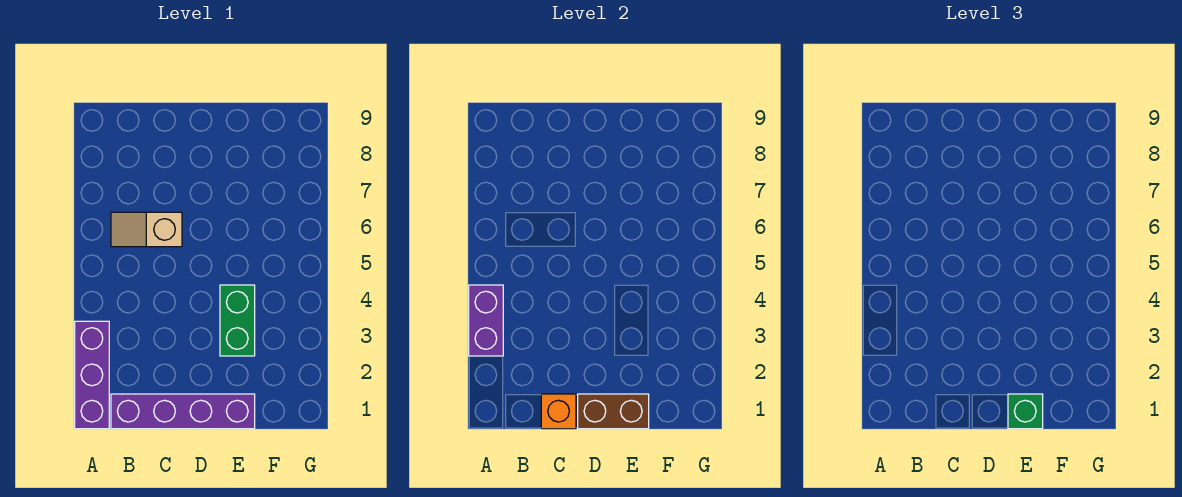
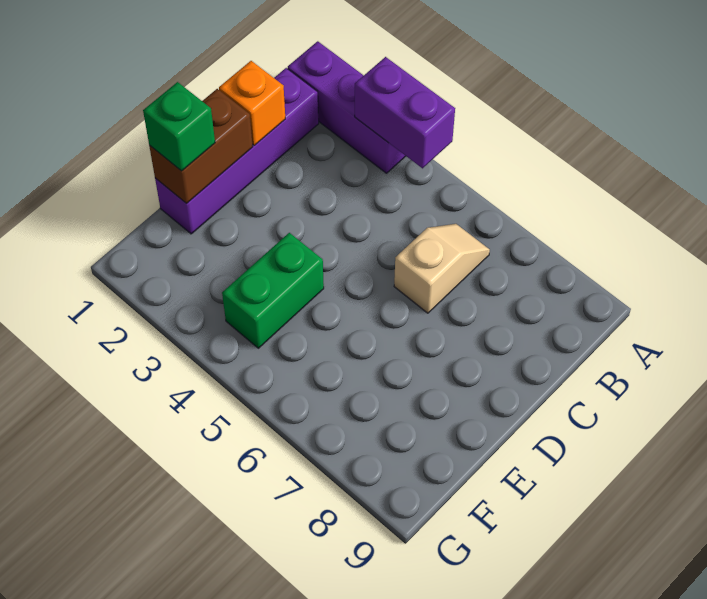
green brick E3:E4 level 1 -> green brick E4:F4 level 1

